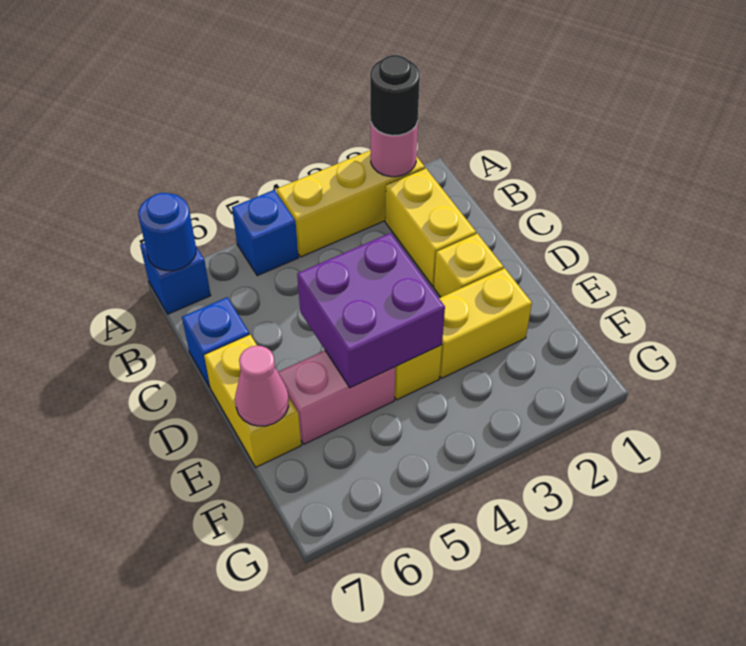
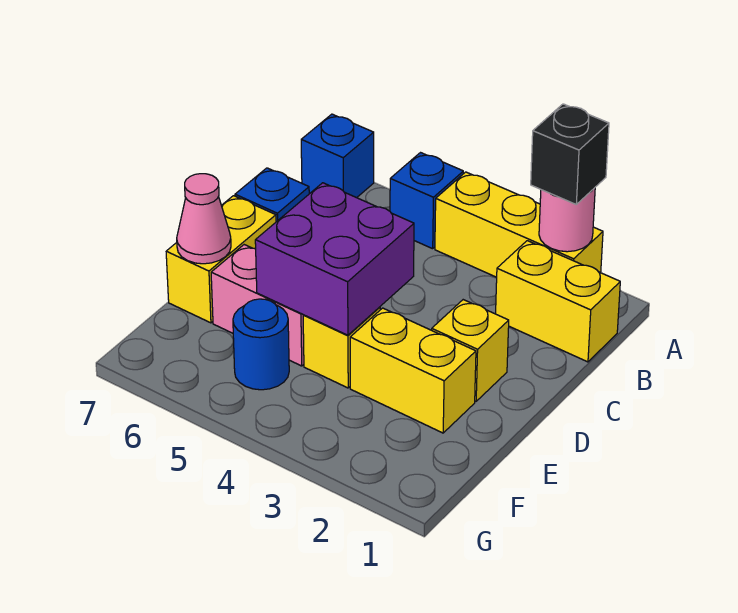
black round brick A2 level 3 -> black brick A2 level 3
blue round brick A7 level 2 -> blue round brick F5 level 1
yellow brick B2:C2 level 1 -> yellow brick B1:B2 level 1

